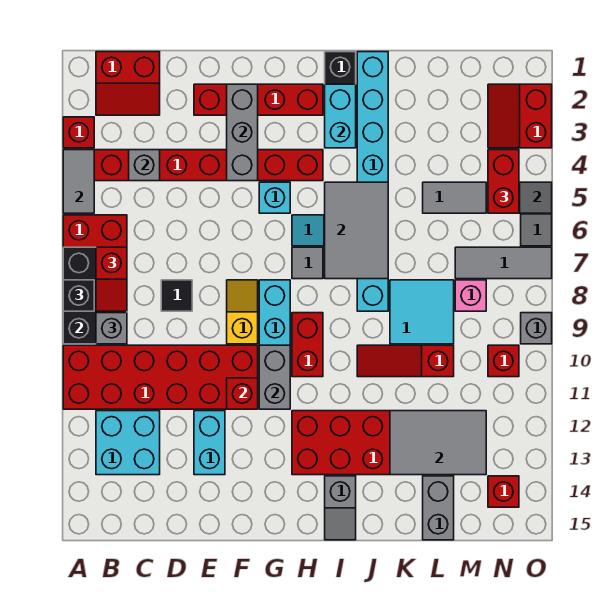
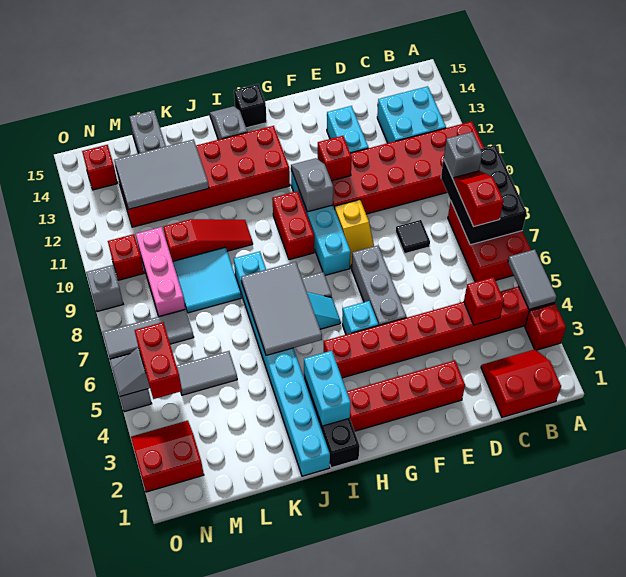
black brick A8 level 3 -> black brick H15 level 1
grey brick C4 level 2 -> red brick C4 level 2
grey brick F2:F4 level 2 -> grey brick F5:F7 level 1
grey brick G10:G11 level 2 -> grey slope G10:G11 level 2 top 10
pink brick M8 level 1 -> pink brick M8:M10 level 1
red slope N2:O3 level 1 top O -> red slope N2:O3 level 1 top 2

